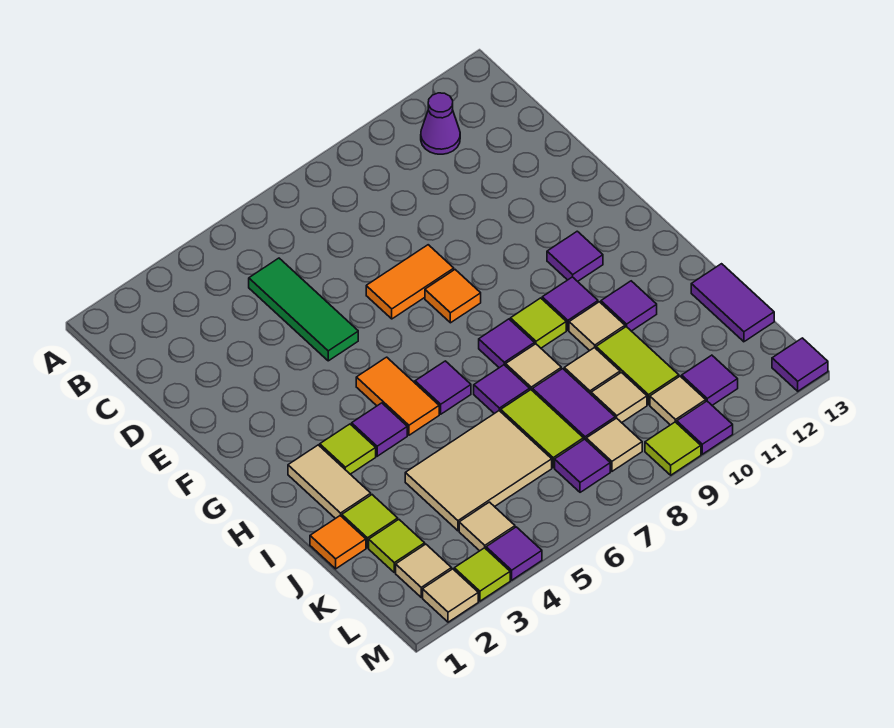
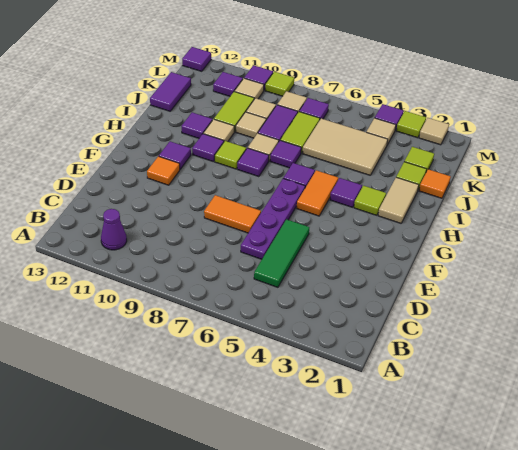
none -> purple plate D6:G6 level 1
orange tile F8 level 1 -> orange tile F11 level 1
tan tile L2 level 1 -> none

